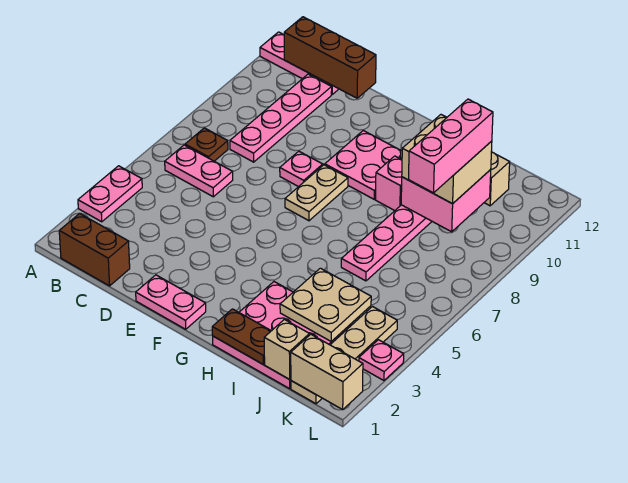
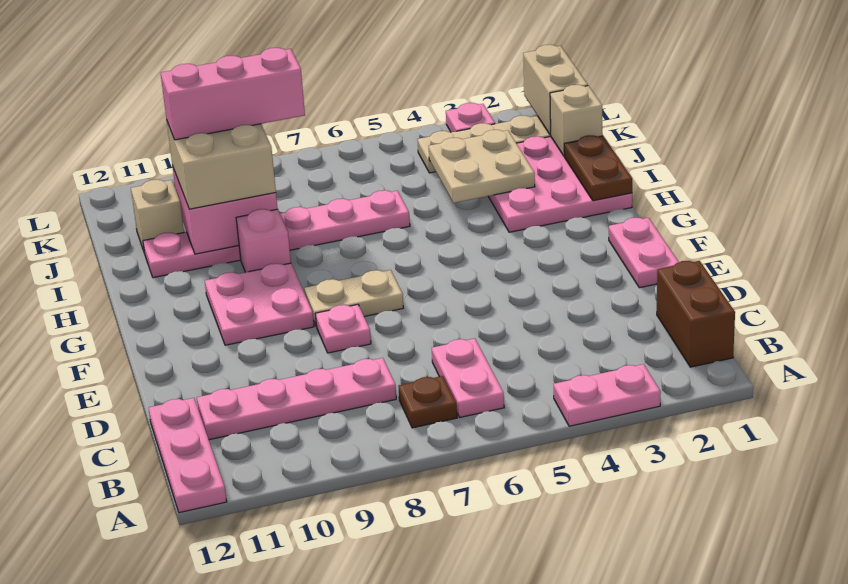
brown brick B12:D12 level 2 -> none

